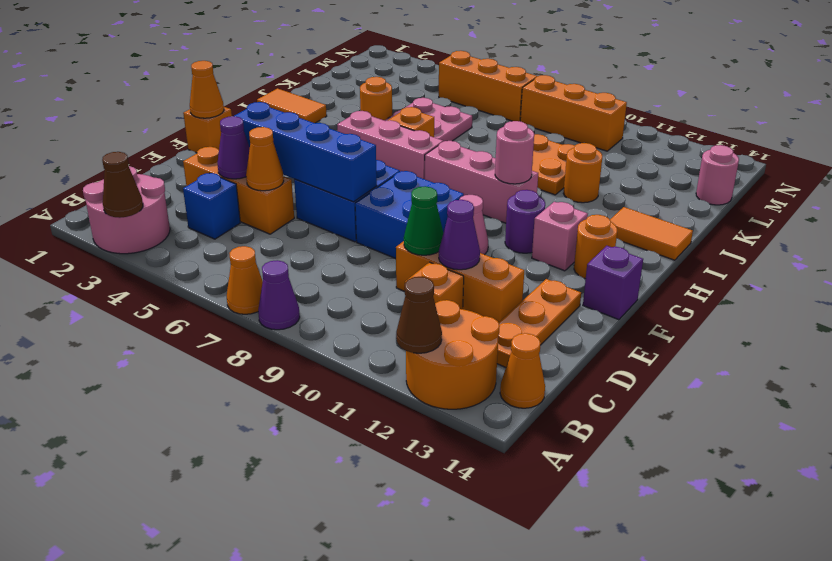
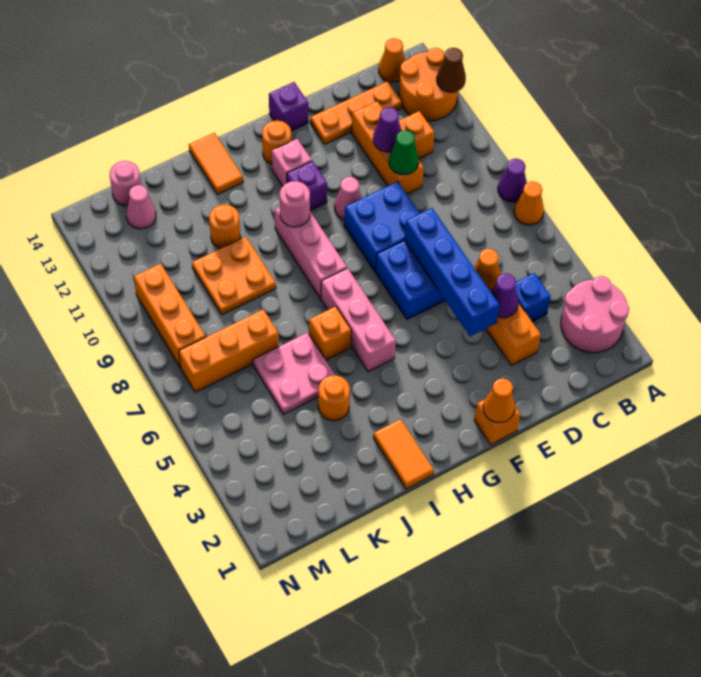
brown cone A3 level 2 -> none
purple round brick G11 level 1 -> purple brick G11 level 1
none -> pink cone L13 level 1
orange brick M5:M7 level 1 -> orange brick K7:M7 level 1

